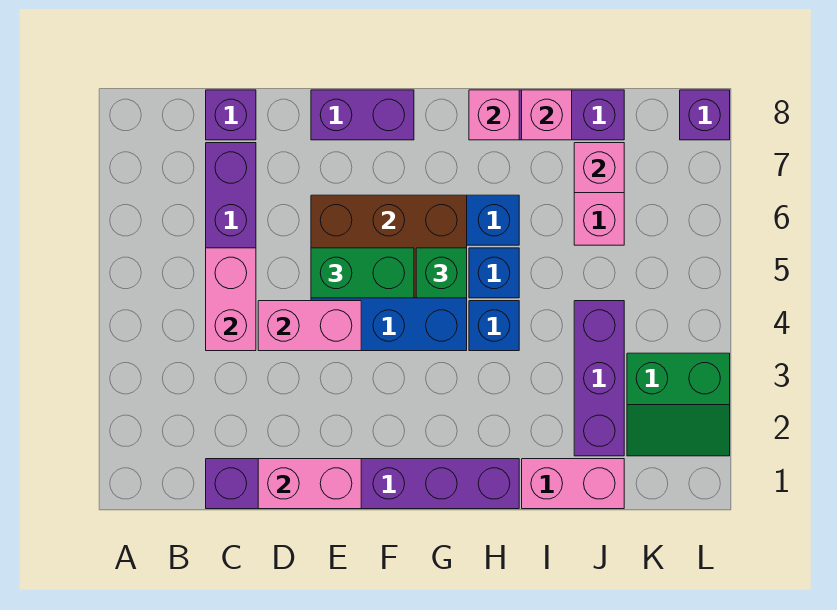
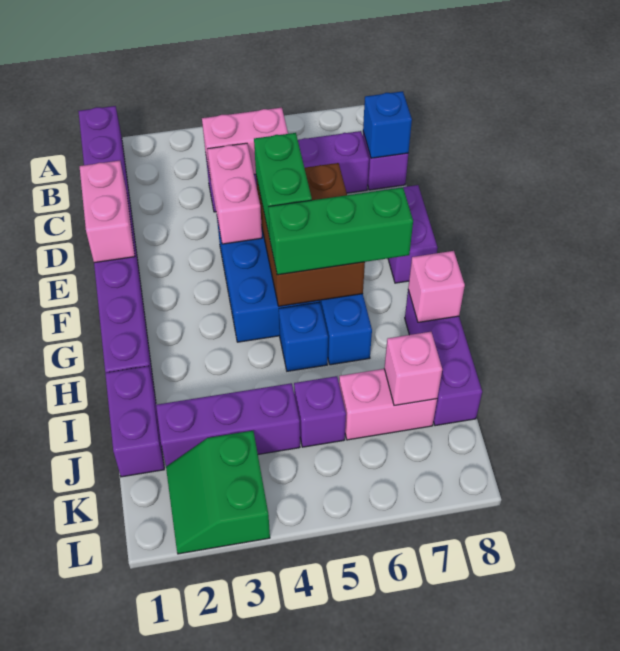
purple brick C1:H1 level 1 -> purple brick A1:H1 level 1
green brick G5 level 3 -> green brick G5:G7 level 3
blue brick H4 level 1 -> blue brick C8 level 2
pink brick I1:J1 level 1 -> purple brick I1:J1 level 1
pink brick I8 level 2 -> none
purple brick L8 level 1 -> purple brick J5 level 1

